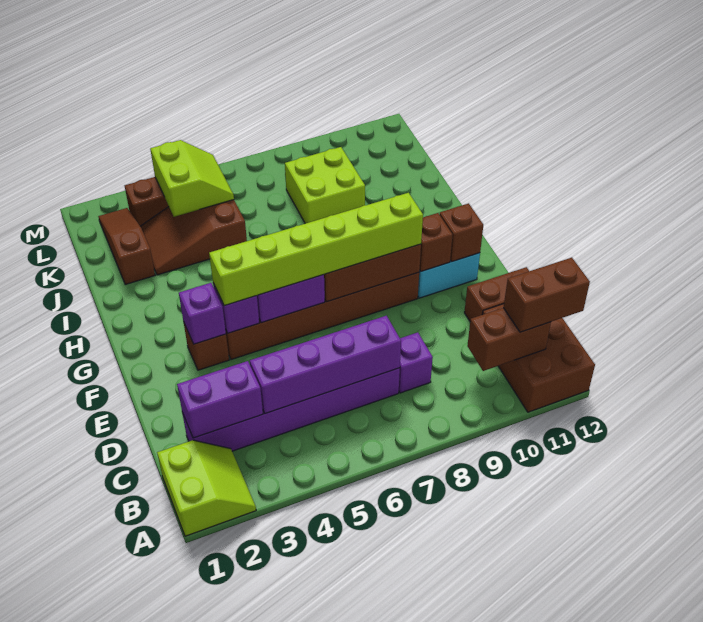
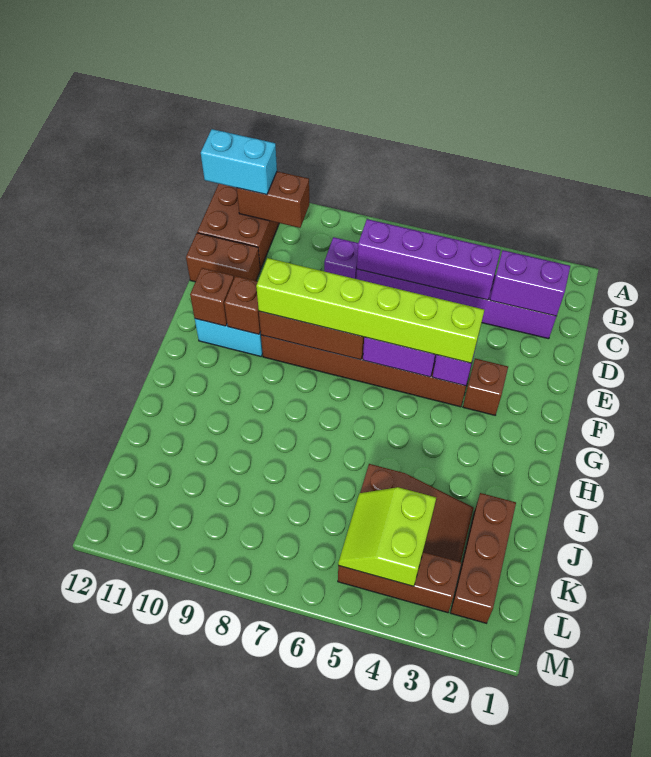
lime slope A1:B2 level 1 top 1 -> none
brown brick B11:B12 level 3 -> cyan brick B11:B12 level 3
purple brick F3 level 2 -> none
brown slope J2:L2 level 1 top J -> brown brick J2:L2 level 1
lime brick J8:K9 level 1 -> none

